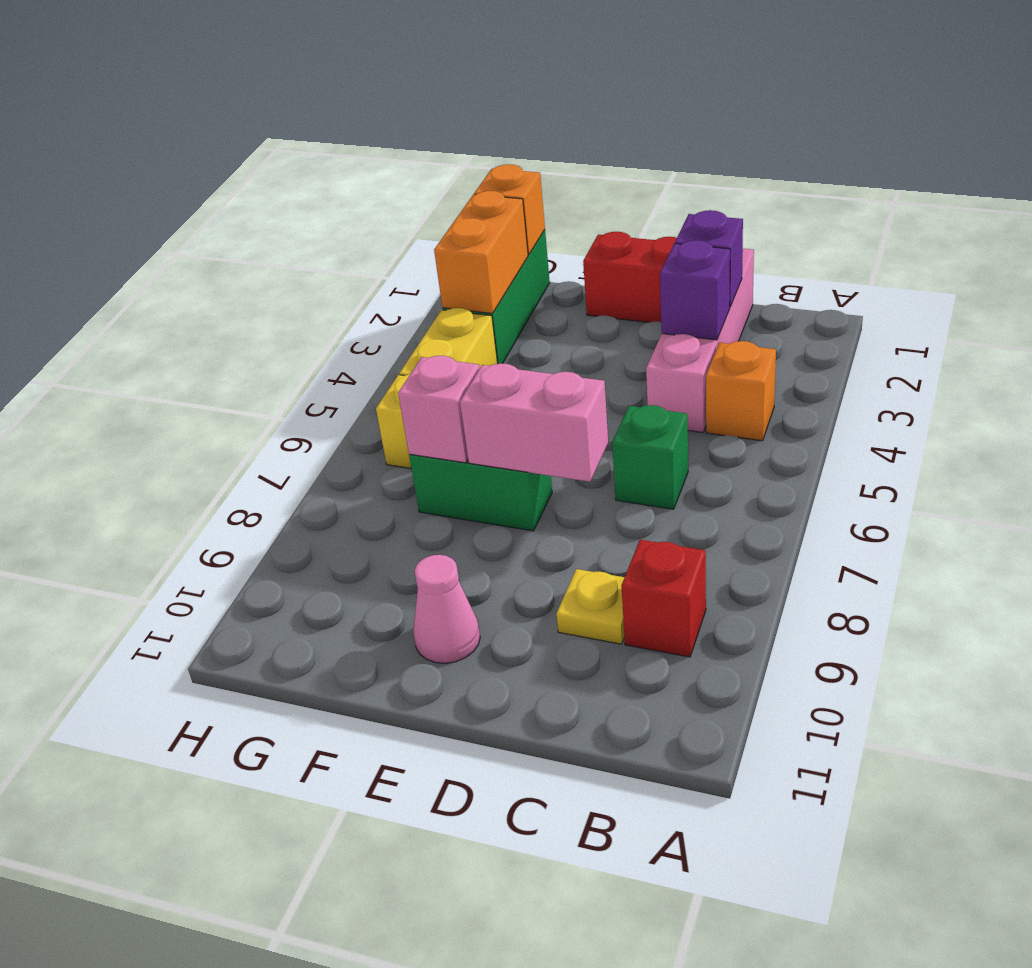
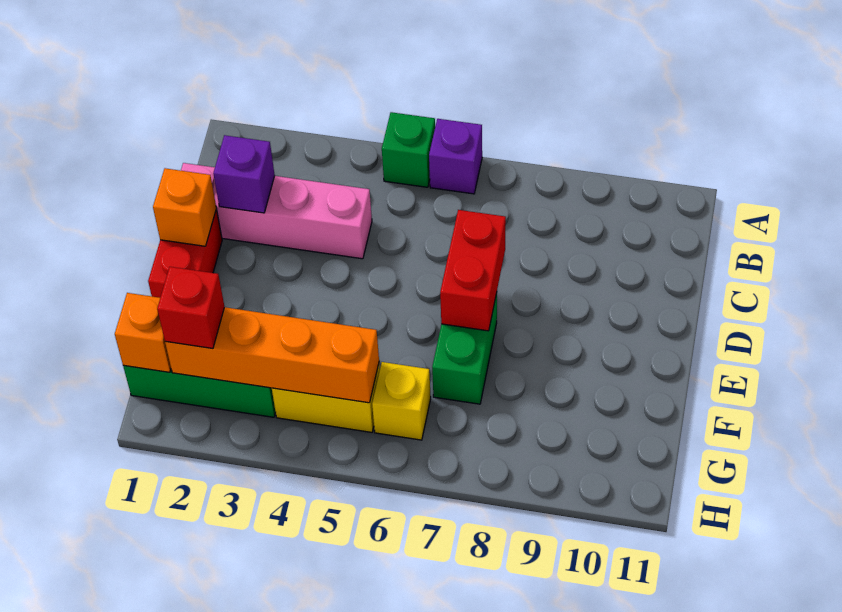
orange brick B4 level 1 -> orange brick D1 level 2
red brick B9 level 1 -> red brick G2 level 3
purple brick C3 level 2 -> purple brick A6 level 1
green brick C6 level 1 -> green brick A5 level 1
yellow plate C9 level 1 -> none
pink brick D7:E7 level 2 -> red brick D7:E7 level 2
pink cone E10 level 1 -> none
pink brick F7 level 2 -> none
orange brick G2:G3 level 2 -> orange brick G2:G5 level 2

